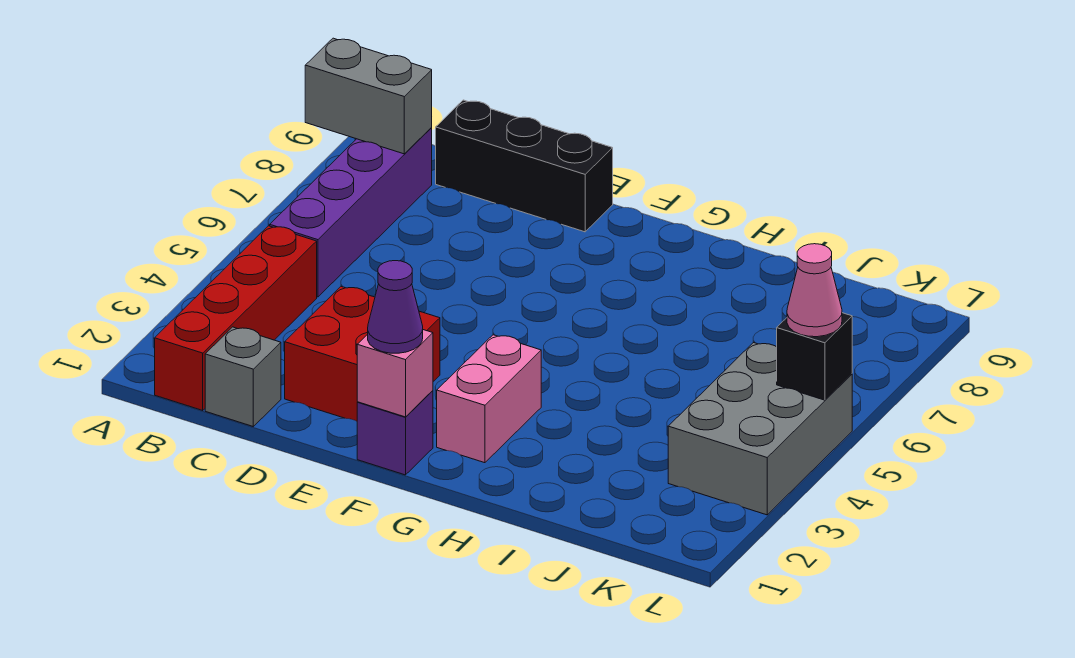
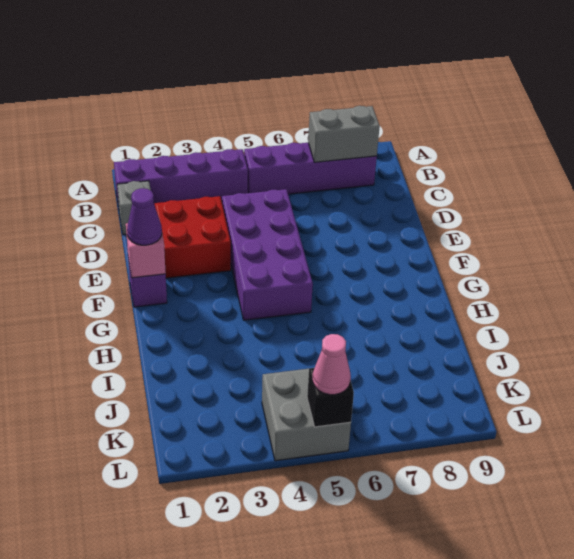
grey brick A8:B8 level 2 -> grey brick B7:B8 level 2
red brick B1:B4 level 1 -> purple brick B1:B4 level 1
black brick C9:E9 level 1 -> none
none -> purple brick D4:G5 level 1
pink brick G2:G3 level 1 -> none
grey brick K3:L5 level 1 -> grey brick K4:L5 level 1

